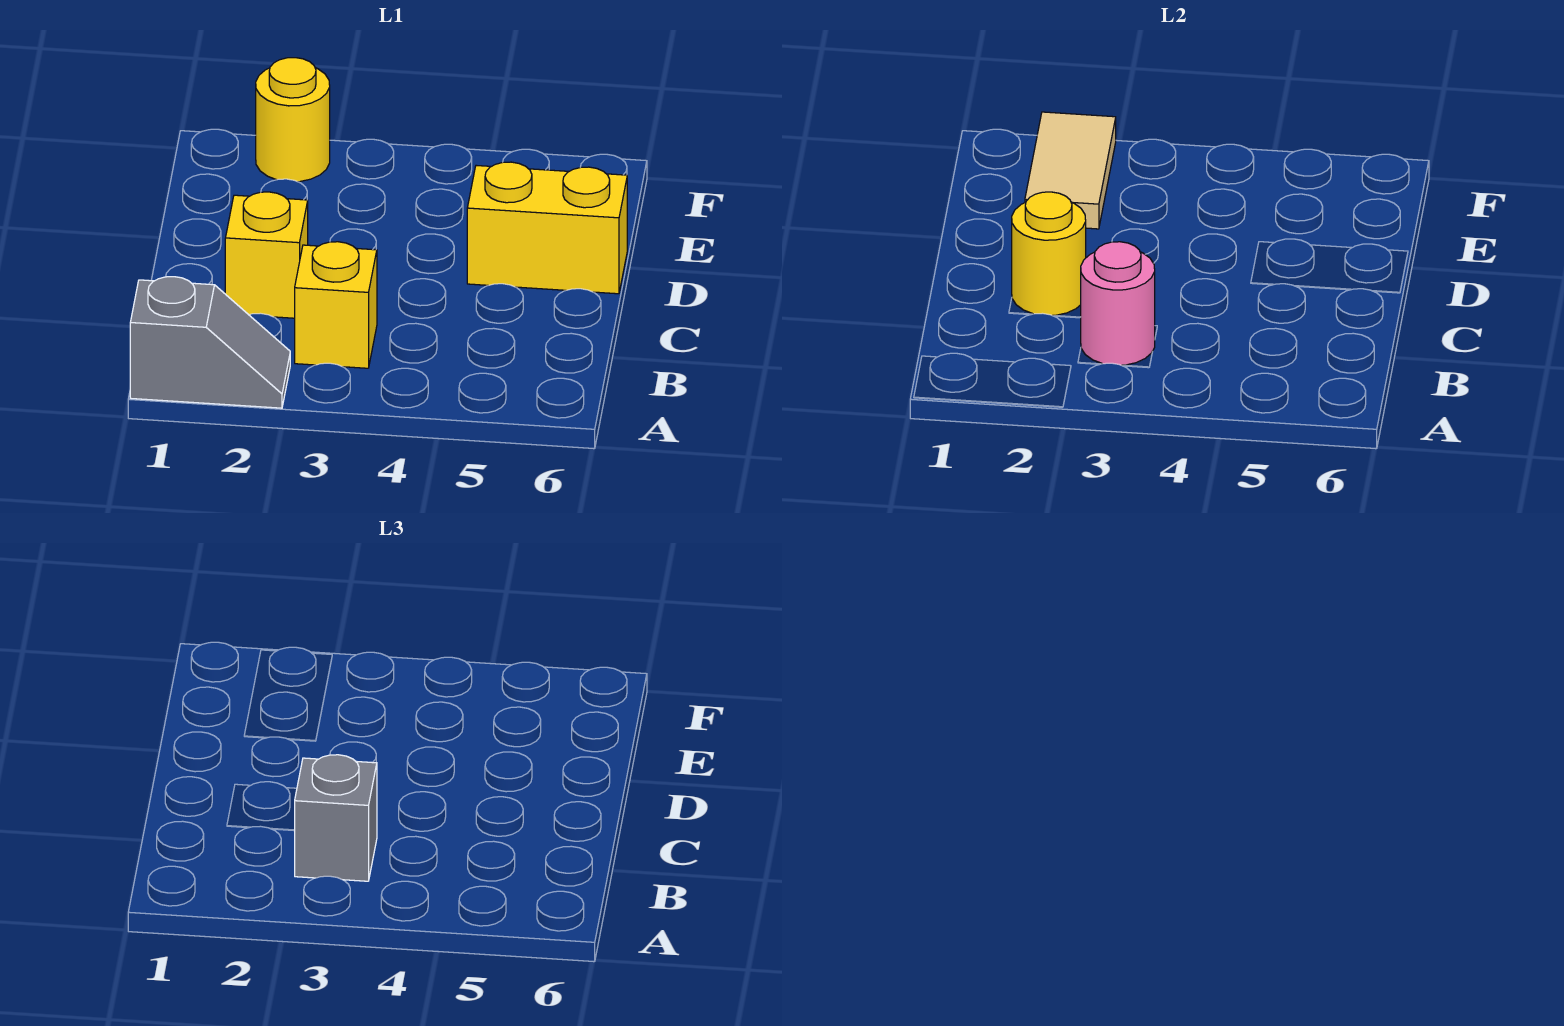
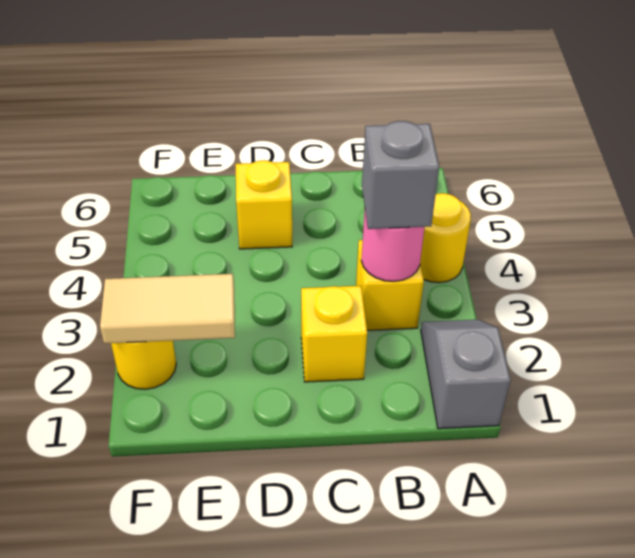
yellow round brick C2 level 2 -> yellow round brick A4 level 1
yellow brick D5:D6 level 1 -> yellow brick D5 level 1

